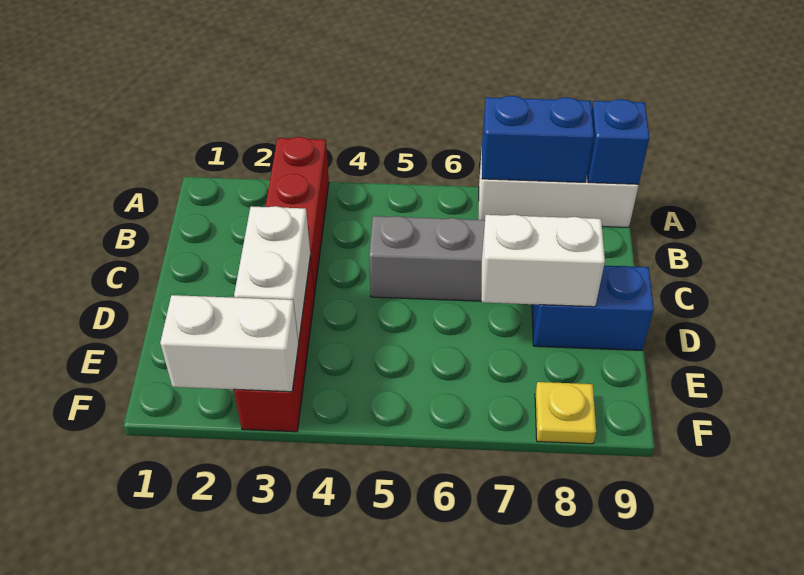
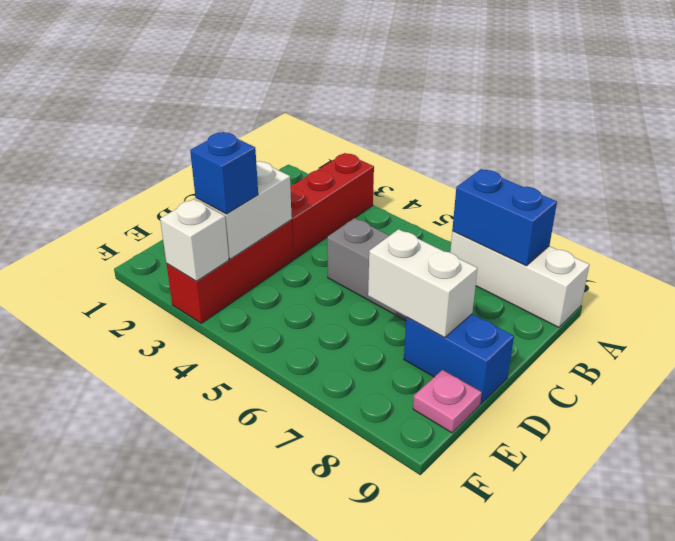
blue brick A9 level 2 -> blue brick E3 level 3
none -> pink plate E9 level 1
white brick F2:F3 level 2 -> white brick F3 level 2
yellow plate F8 level 1 -> none

